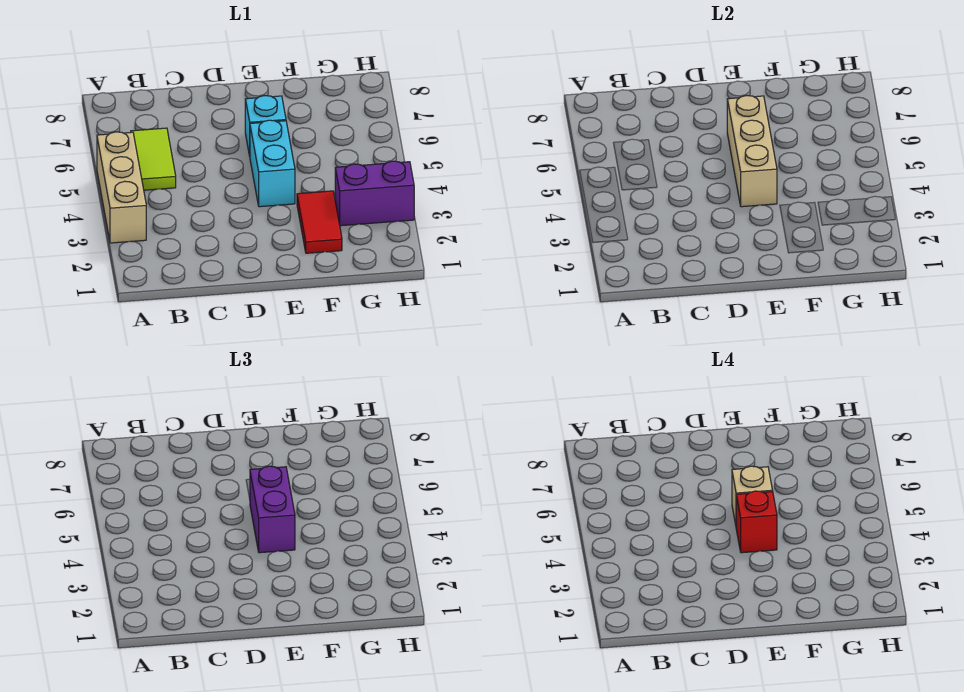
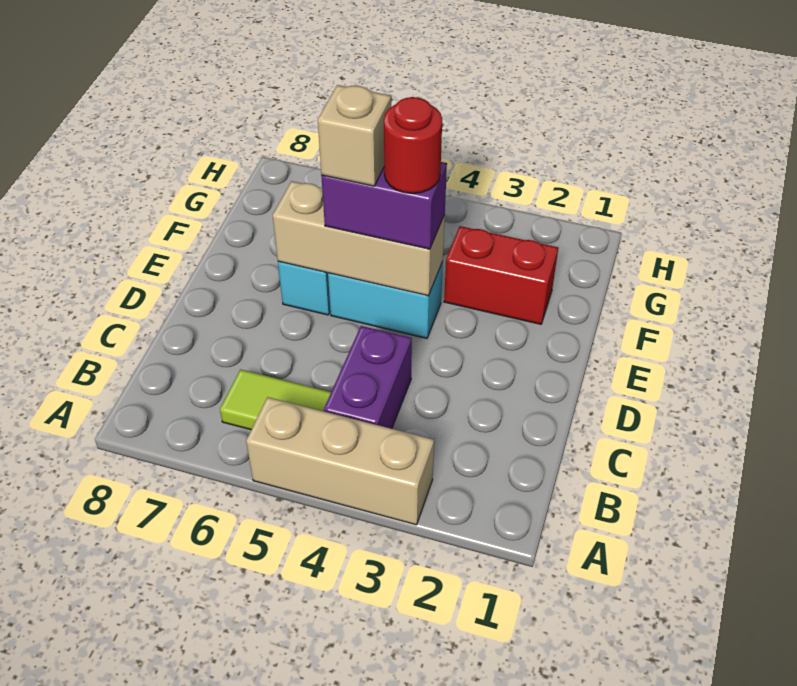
red brick E4 level 4 -> red round brick E4 level 4
red tile F2:F3 level 1 -> red brick F2:F3 level 1
purple brick G3:H3 level 1 -> purple brick B4:C4 level 1

